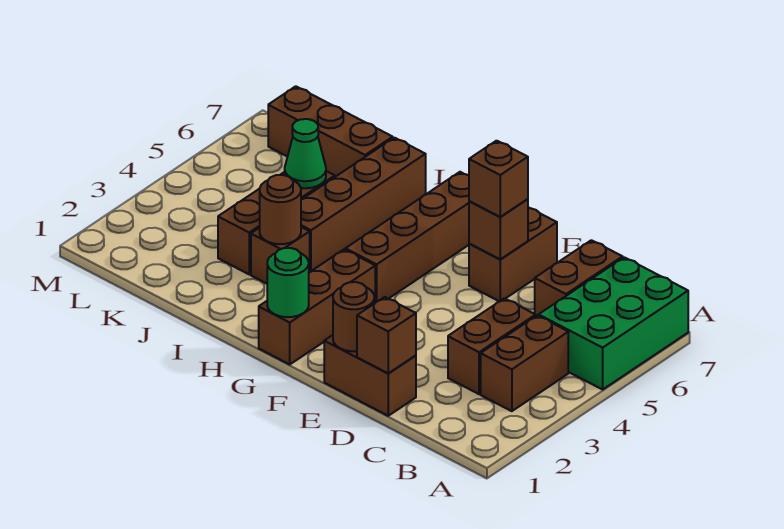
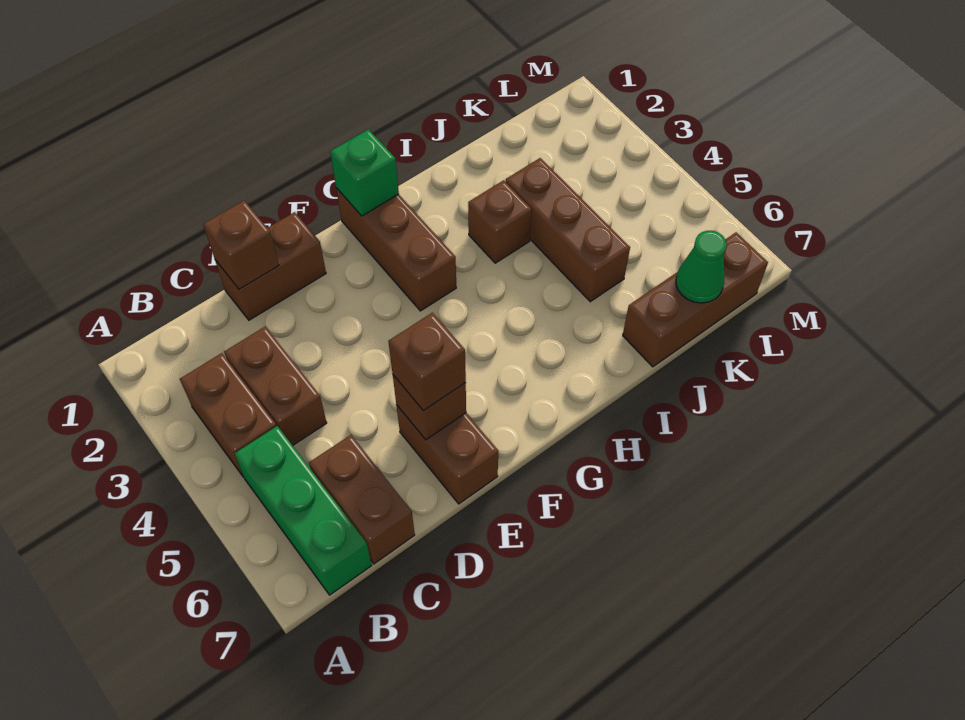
green brick A5:B7 level 1 -> green brick B5:B7 level 1
brown round brick E1 level 2 -> none
green round brick G1 level 2 -> green brick G1 level 2
brown brick G4:G7 level 1 -> none
brown round brick I3 level 2 -> none
brown brick I4:I7 level 1 -> none
green cone J5 level 2 -> green cone K7 level 2

